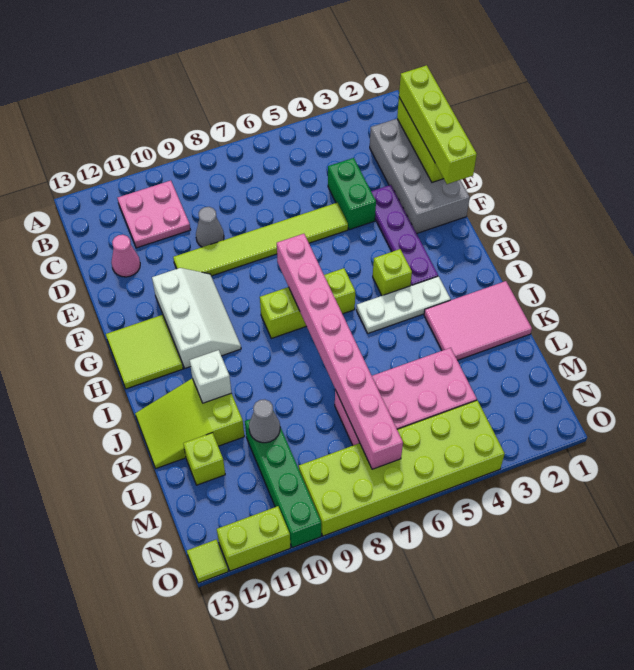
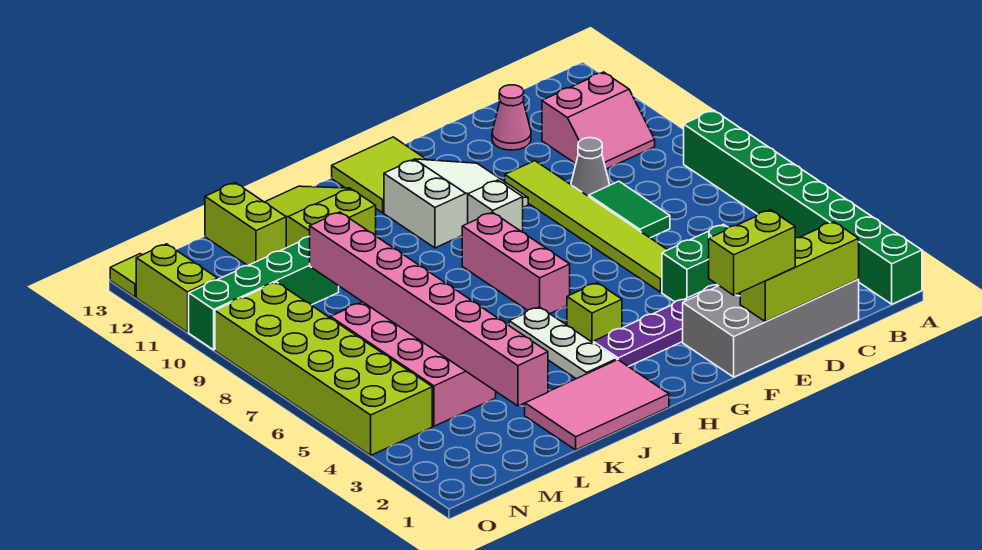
none -> green brick A1:A8 level 1
pink plate B10:C11 level 1 -> pink slope B10:C11 level 1 top 11
lime brick C1:F1 level 3 -> lime brick E1:F1 level 3
none -> green tile D7:D8 level 1
white slope F10:H11 level 1 top 11 -> white slope F10:H11 level 1 top H
pink brick G7:N7 level 2 -> pink brick L2:L9 level 2
lime brick H6:H8 level 1 -> pink brick H6:H8 level 1
pink tile J1:K3 level 1 -> pink tile I1:K2 level 1
white brick J11 level 2 -> white brick G9 level 1
grey cone L10 level 2 -> none
lime brick L12 level 1 -> lime brick L12:L13 level 1

